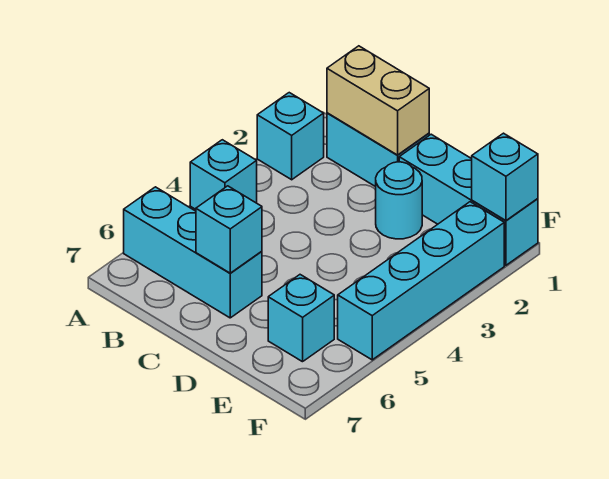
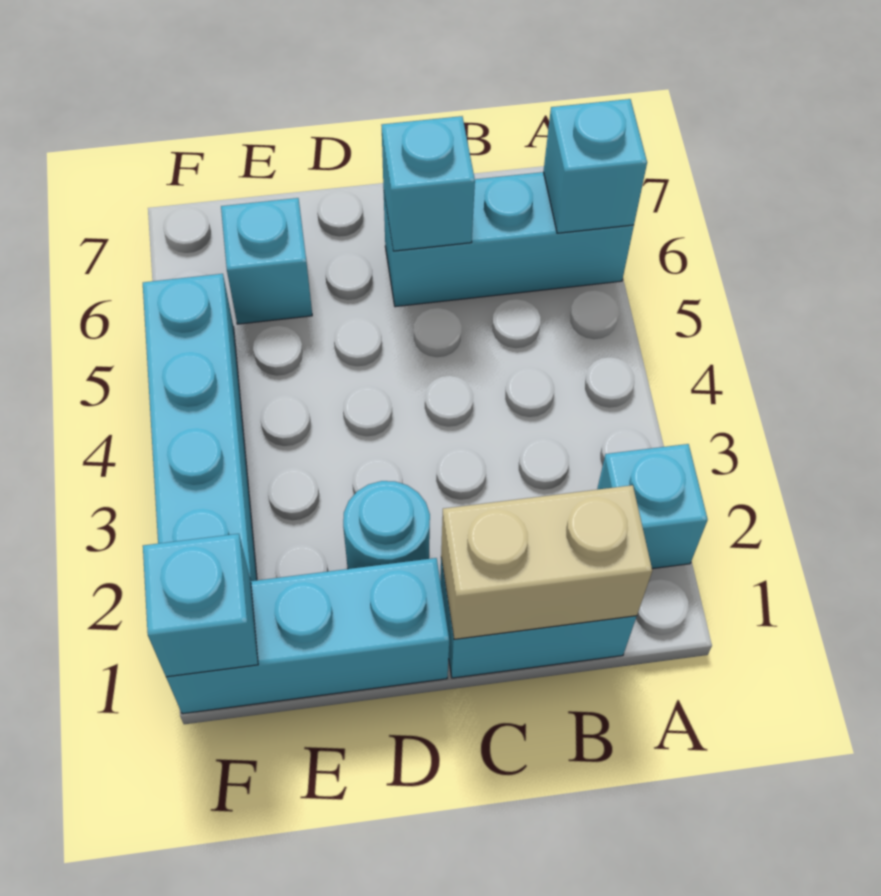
cyan brick A4 level 1 -> cyan brick A6 level 2

